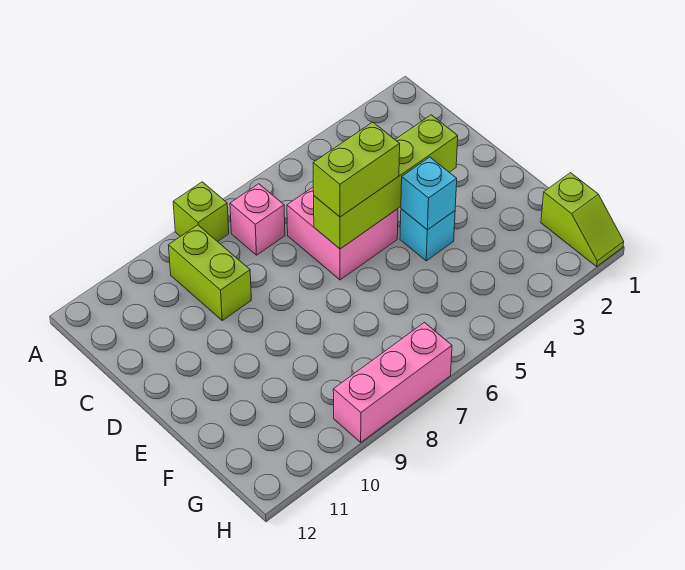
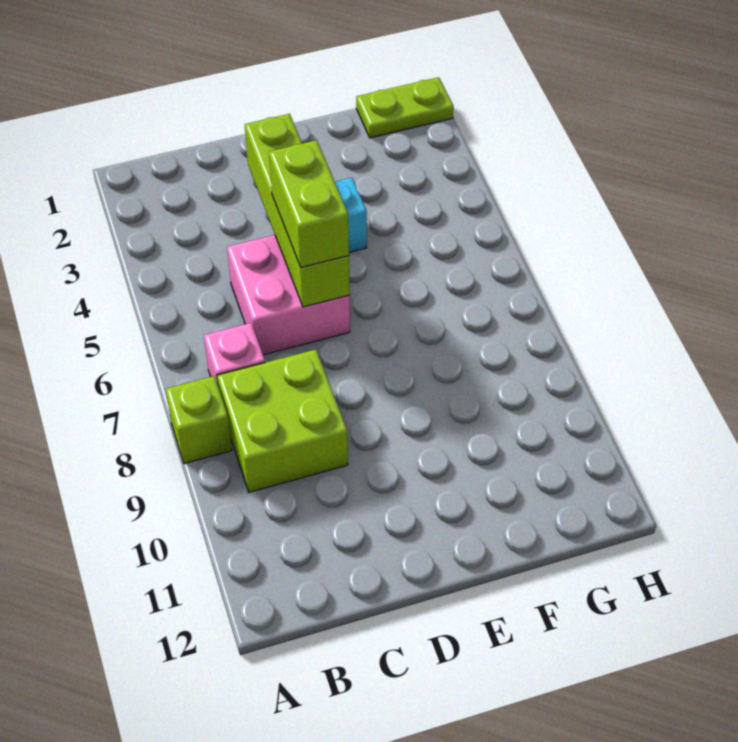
lime brick B9:C9 level 1 -> lime brick B8:C9 level 1
cyan brick E4 level 2 -> none
lime slope G1:H1 level 1 top G -> lime plate G1:H1 level 1
pink brick H7:H9 level 1 -> none

